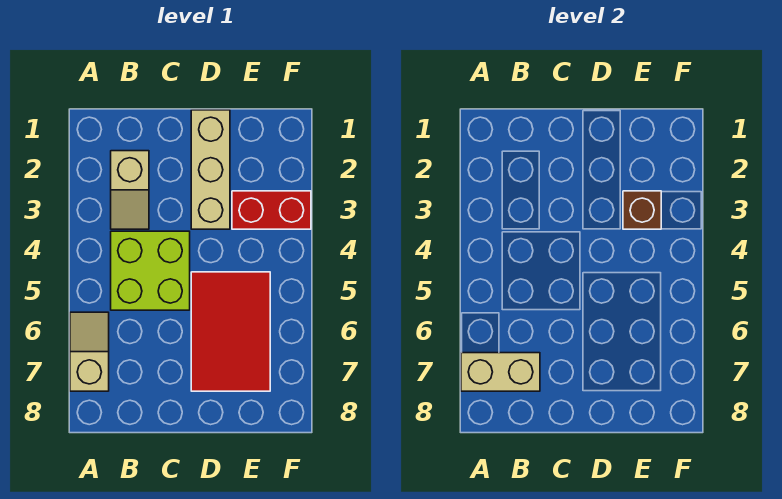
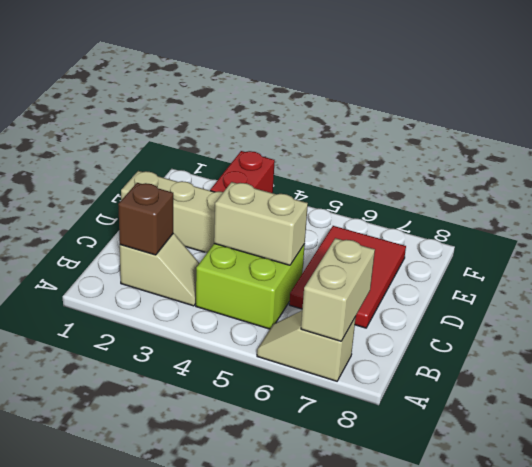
none -> tan brick C4:C5 level 2
red tile D5:E7 level 1 -> red tile C6:E7 level 1
brown brick E3 level 2 -> brown brick B2 level 2

